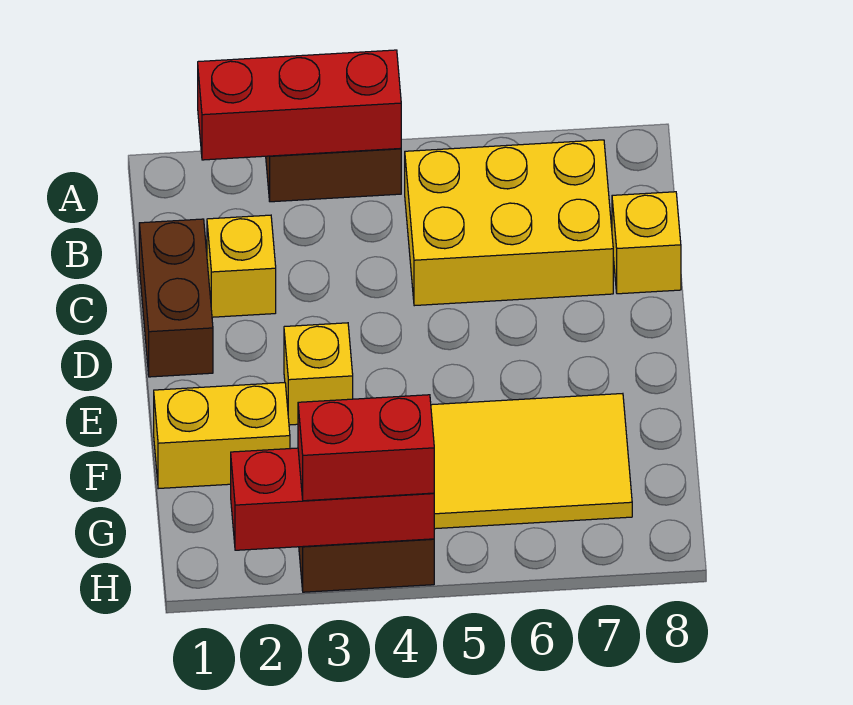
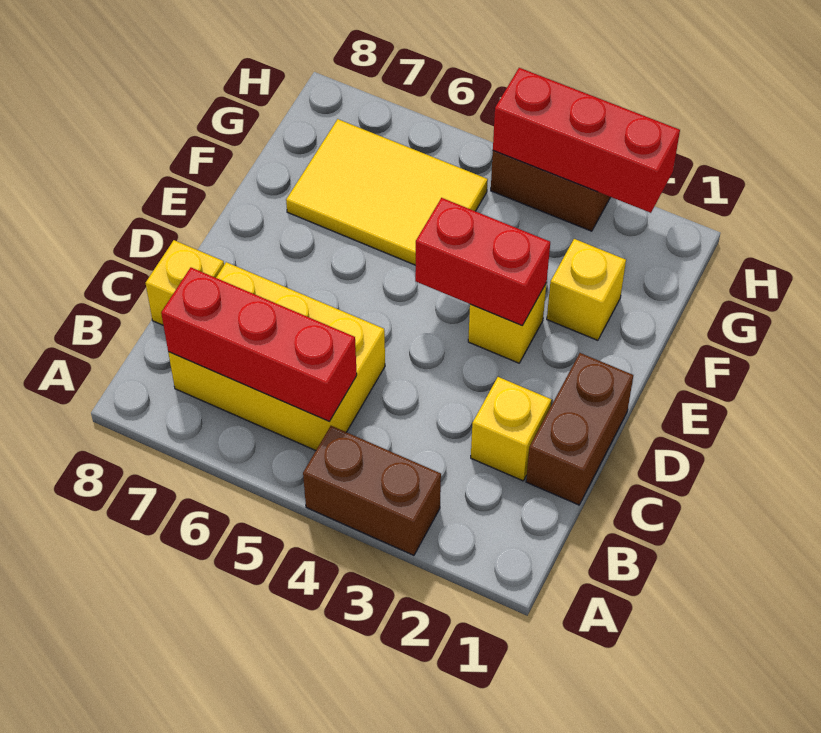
red brick A2:A4 level 2 -> red brick B5:B7 level 2
yellow brick F1:F2 level 1 -> yellow brick F2 level 1
red brick H3:H4 level 3 -> red brick E3:E4 level 2

